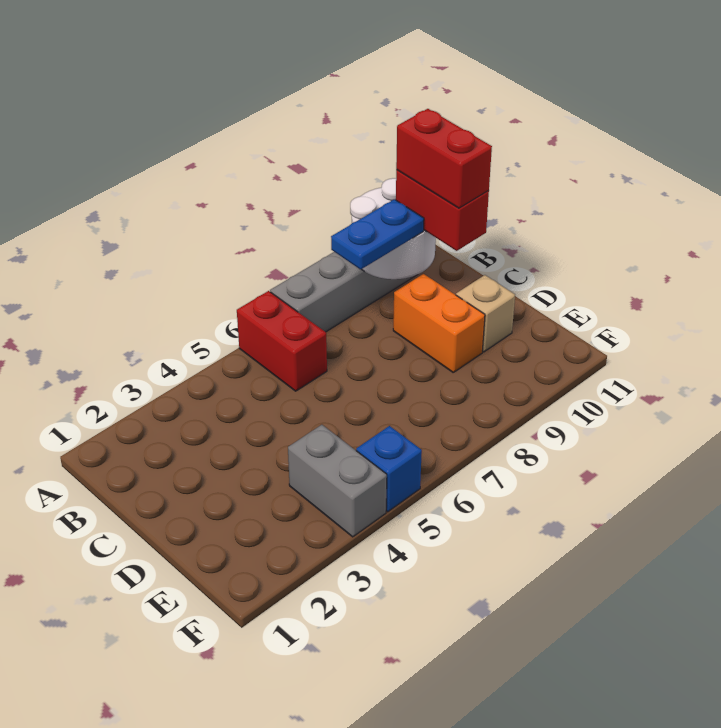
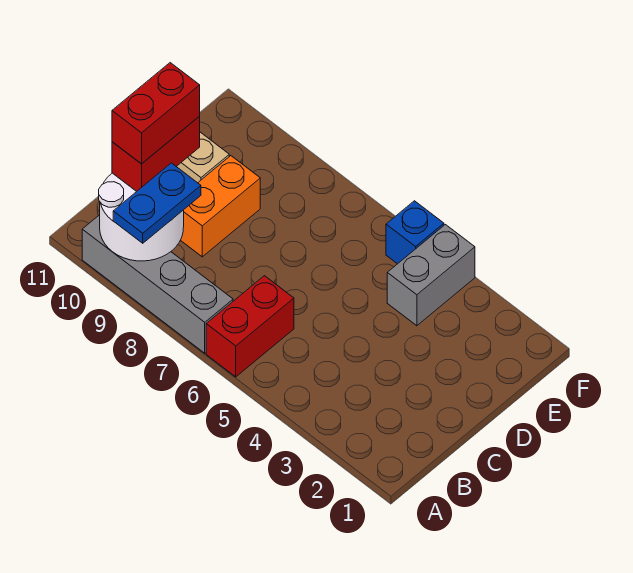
blue plate B8:B9 level 3 -> blue plate A9:B9 level 3

